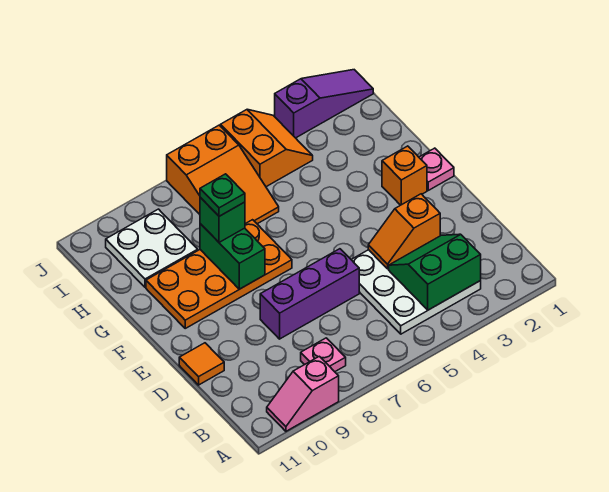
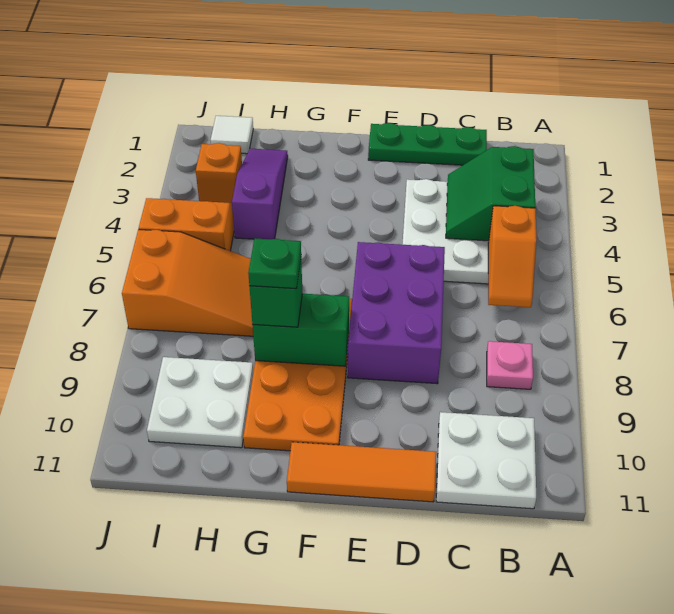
pink slope A9:A10 level 1 top 9 -> none
none -> white plate B10:C11 level 1
none -> green plate C1:E1 level 1
orange slope D3:D4 level 2 top 3 -> orange slope B5:B6 level 2 top 5
purple brick D6:D8 level 1 -> purple brick D6:E8 level 1
orange tile D11 level 1 -> orange tile D11:F11 level 1
pink plate F1 level 1 -> none
orange brick F2 level 1 -> orange brick I3 level 1
none -> white tile I1 level 1
purple slope J1:J3 level 1 top 3 -> purple slope H2:H4 level 1 top 4

